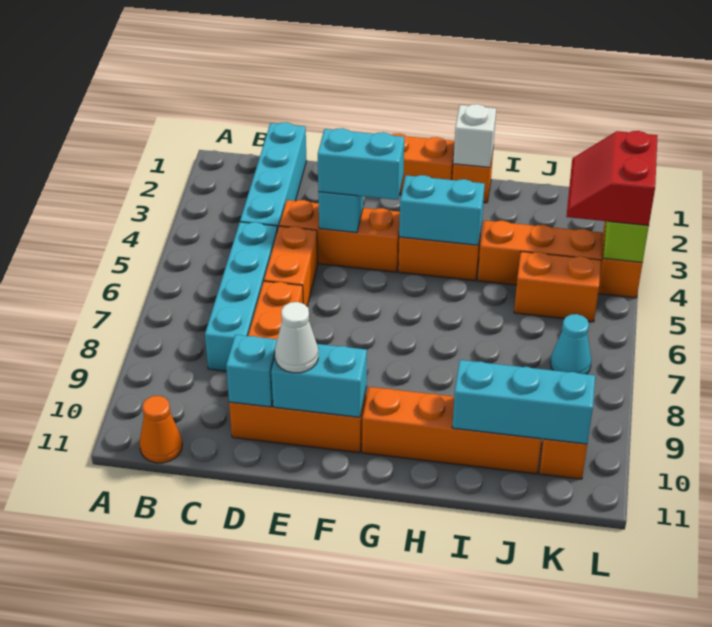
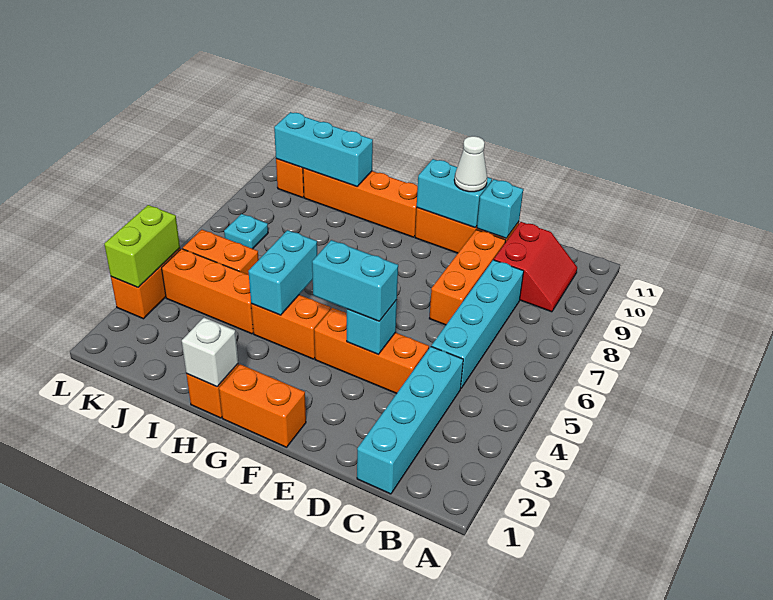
orange cone B11 level 1 -> none
orange brick D5:D6 level 1 -> none
cyan brick G4:H4 level 2 -> cyan brick H4:H5 level 2
red slope K3:L4 level 3 top L -> red slope B9:C10 level 1 top C
cyan cone K7 level 1 -> cyan plate K7 level 1

